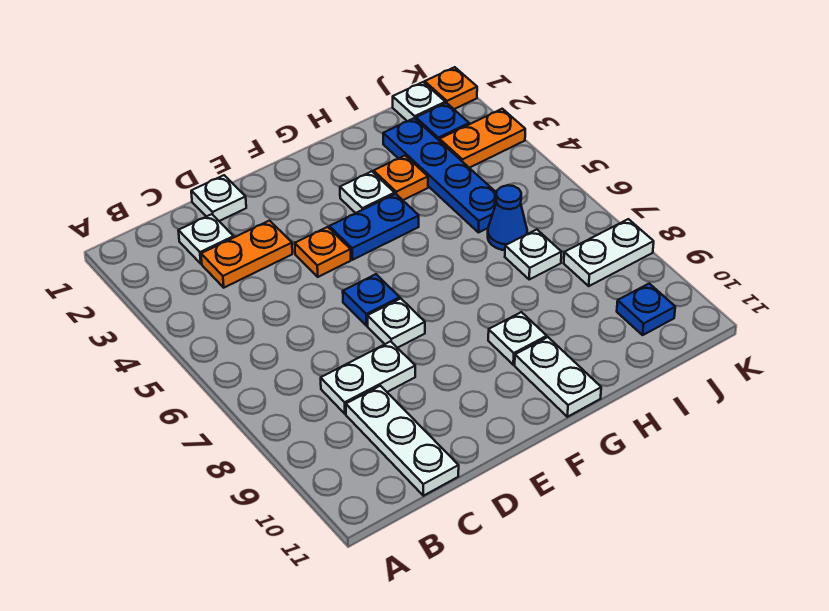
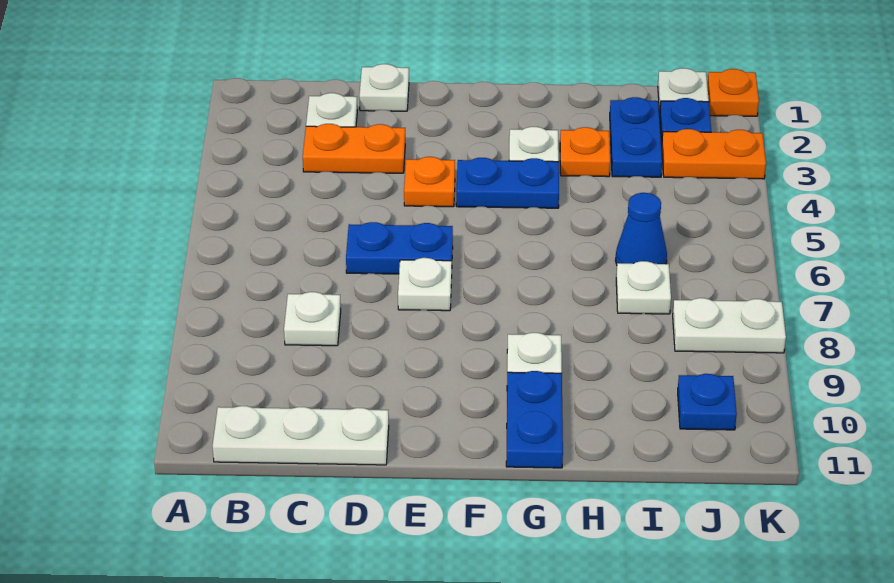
white plate C8:D8 level 1 -> white plate C8 level 1
white plate C9:C11 level 1 -> white plate B11:D11 level 1
blue plate E6 level 1 -> blue plate D6:E6 level 1
white plate G10:G11 level 1 -> blue plate G10:G11 level 1
blue plate I2:I5 level 1 -> blue plate I2:I3 level 1

